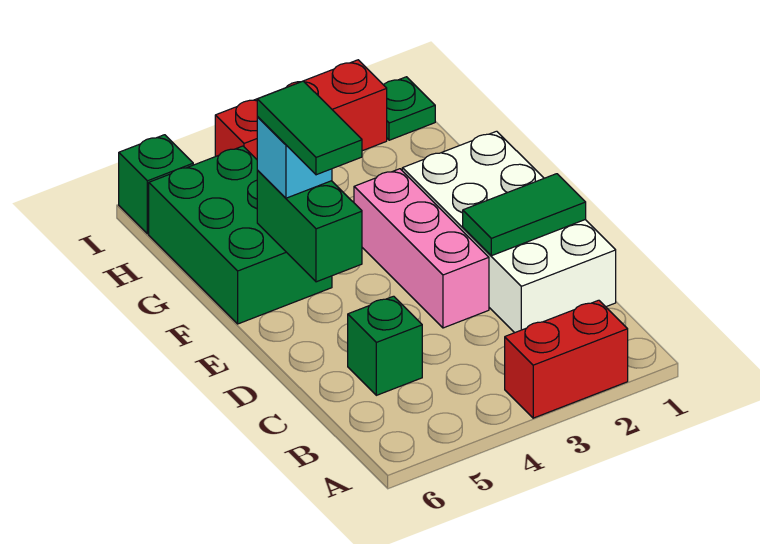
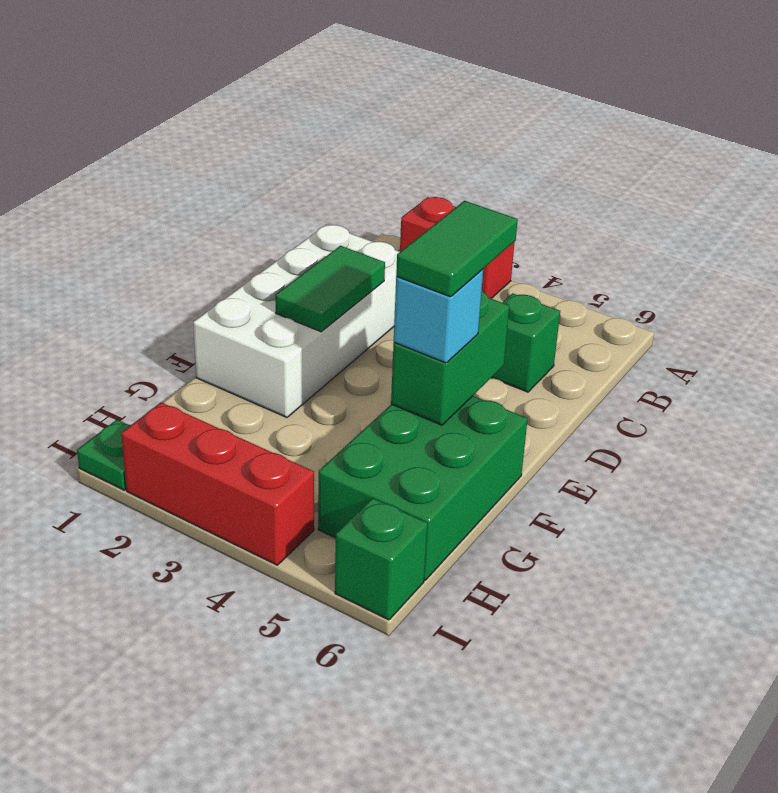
green tile D1:D2 level 2 -> green tile D2:E2 level 2
pink brick D3:F3 level 1 -> none

